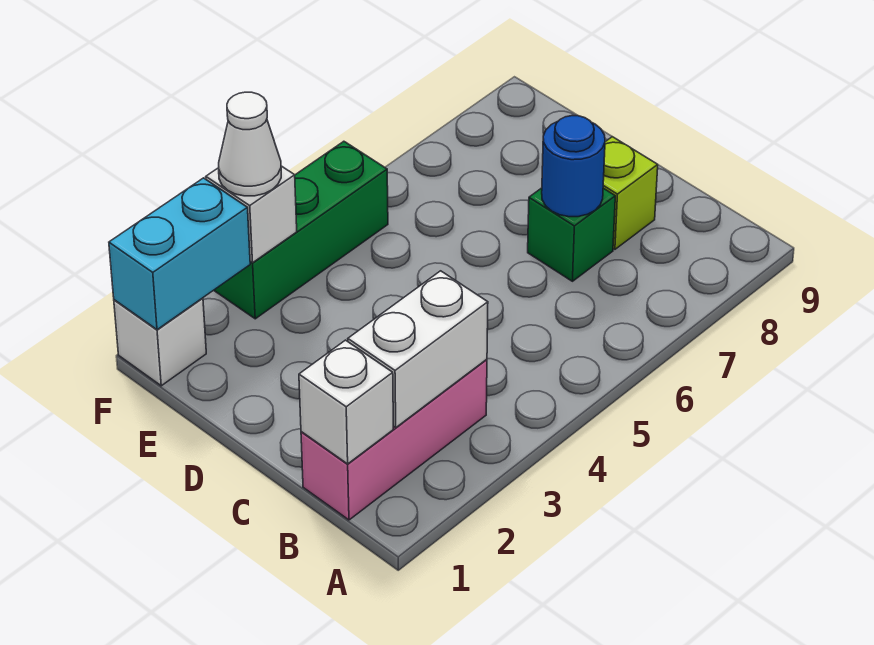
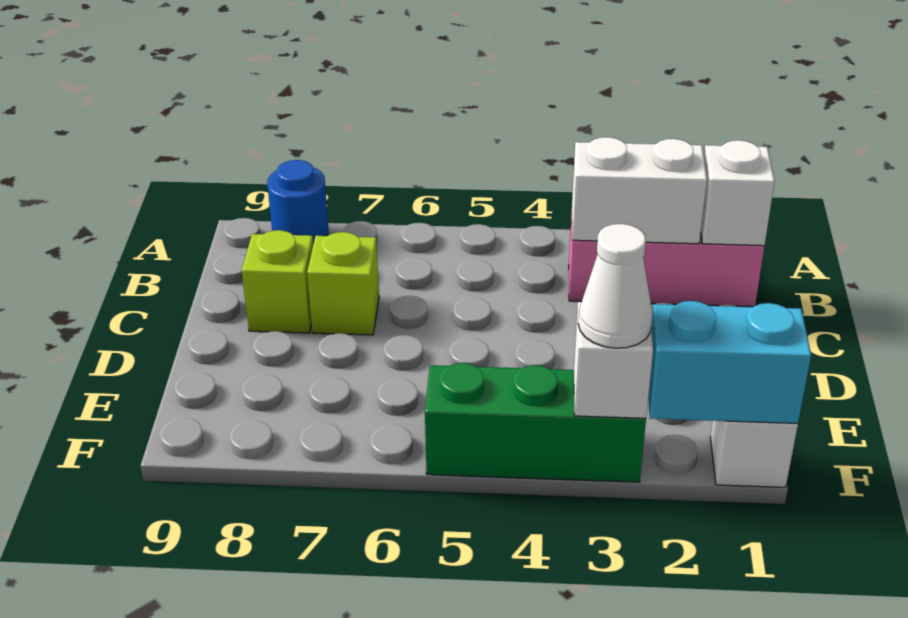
green brick C7 level 1 -> lime brick C7 level 1
blue round brick C7 level 2 -> blue round brick A8 level 1

